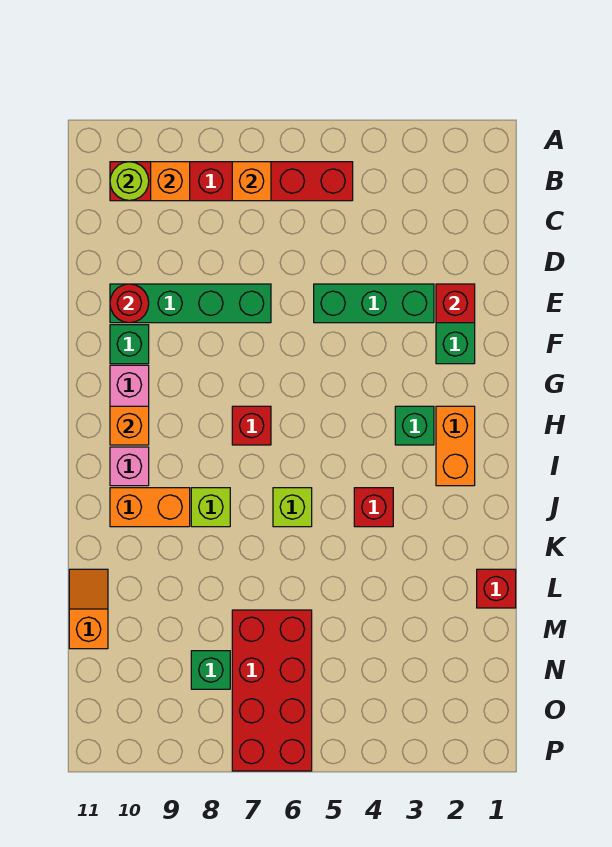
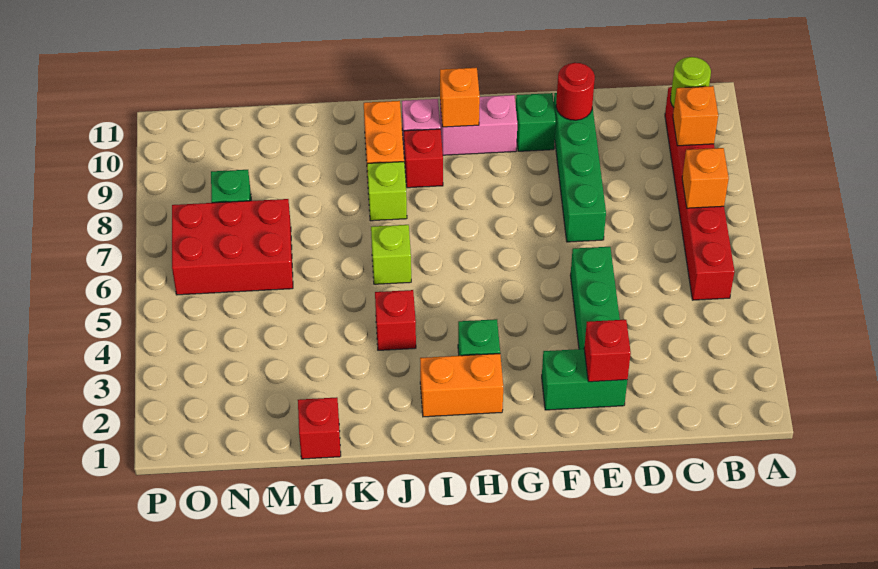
red brick H7 level 1 -> red brick I9 level 1
orange slope L11:M11 level 1 top M -> none
red brick M6:P7 level 1 -> red brick M6:O7 level 1

